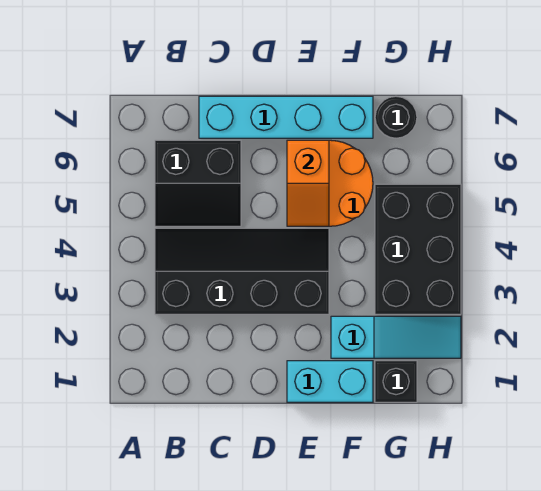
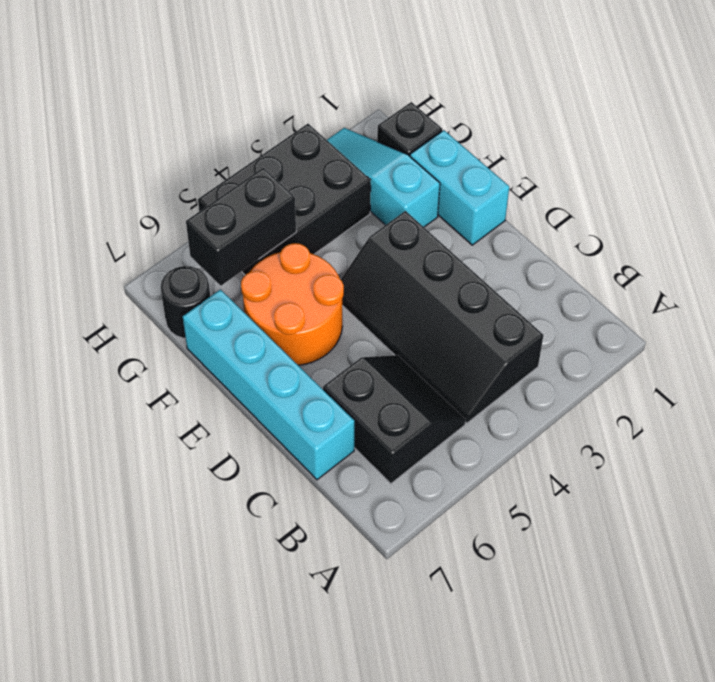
orange slope E5:E6 level 2 top 6 -> none
none -> black brick G5:G6 level 2

